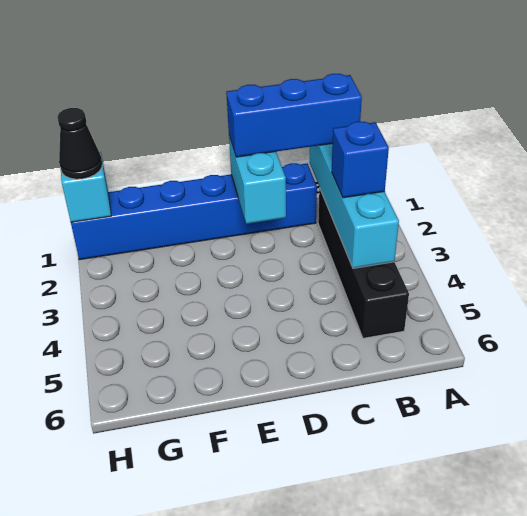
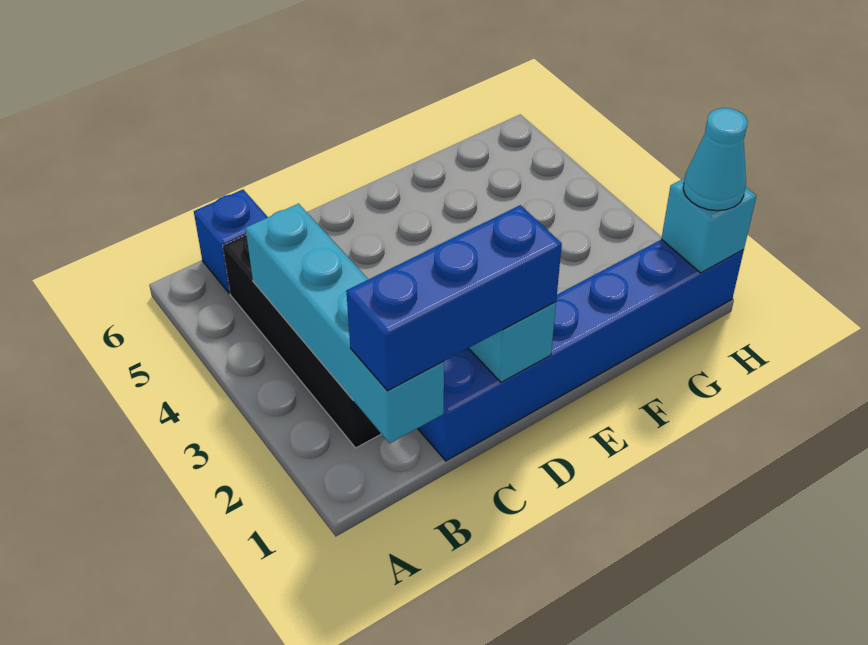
blue brick B3 level 3 -> blue brick B6 level 1
black cone H1 level 3 -> cyan cone H1 level 3

